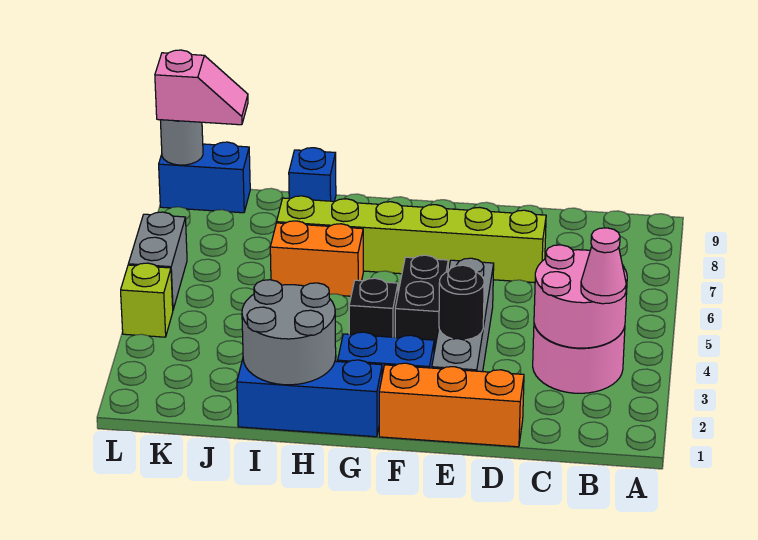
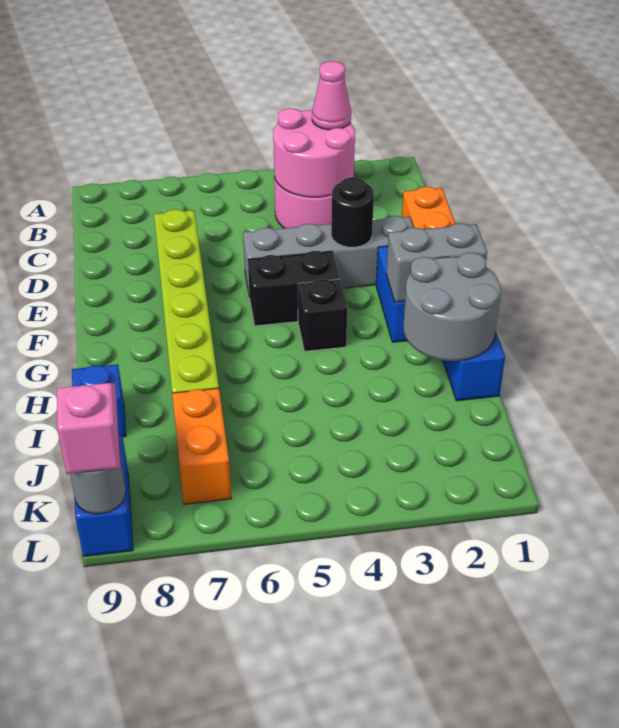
orange brick H6:I6 level 1 -> orange brick J7:K7 level 1
lime brick L4 level 1 -> none
grey brick L5:L6 level 1 -> grey brick G1:G2 level 2

